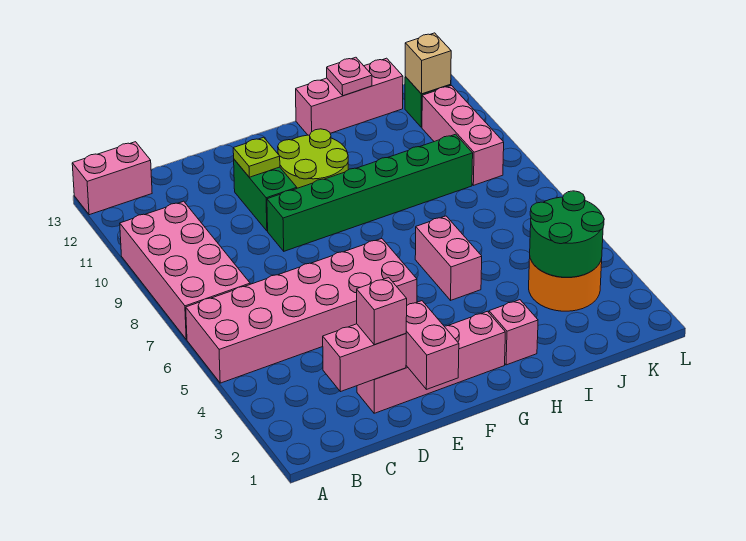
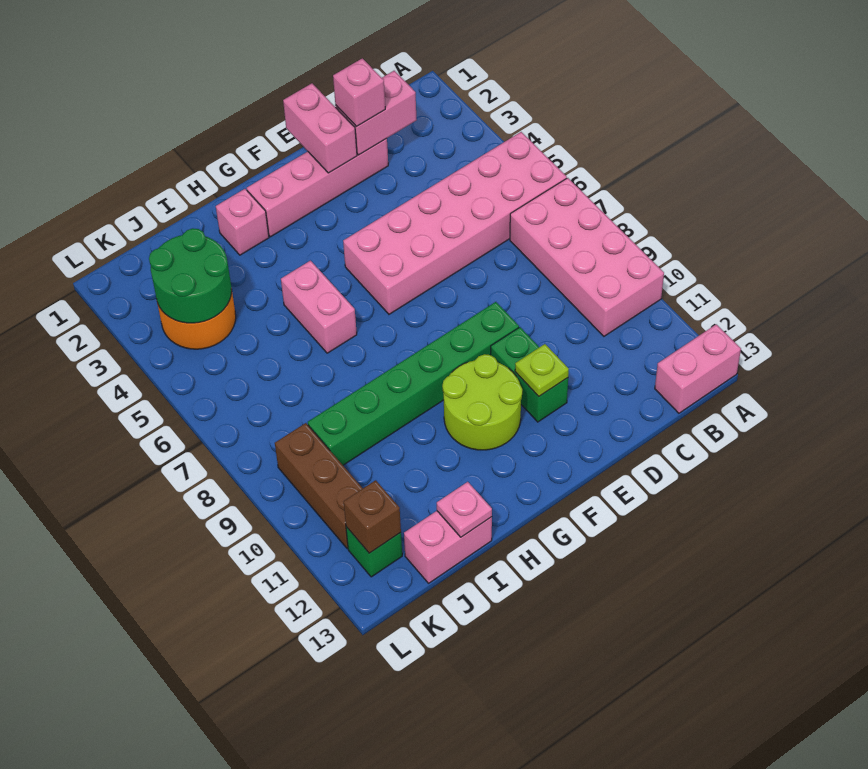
pink brick H13:J13 level 1 -> pink brick I13:J13 level 1
pink brick K9:K11 level 1 -> brown brick K9:K11 level 1
tan brick K12 level 2 -> brown brick K12 level 2

